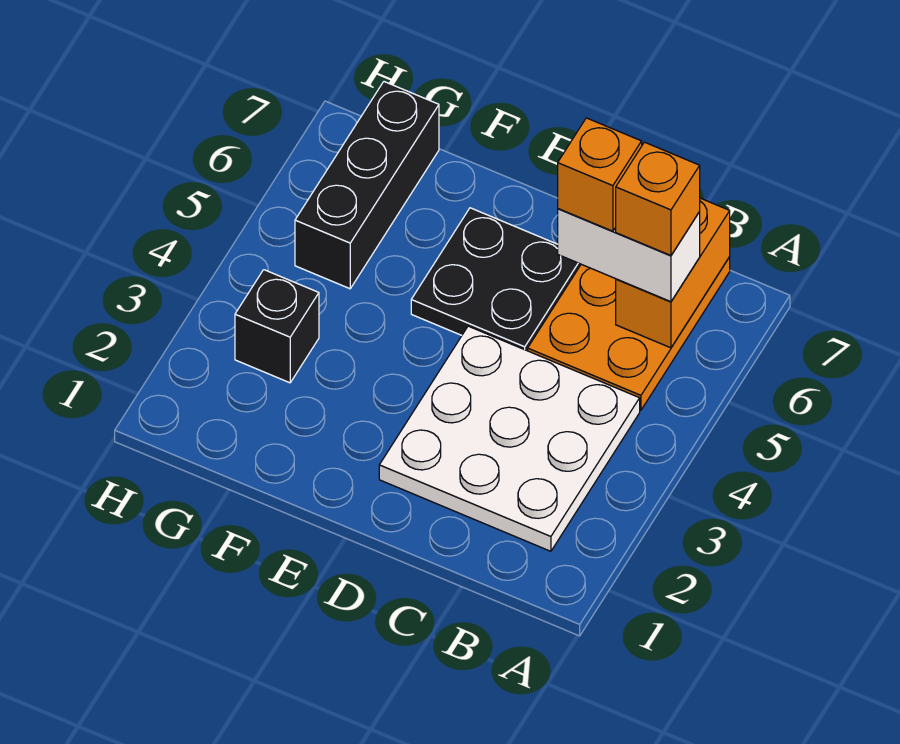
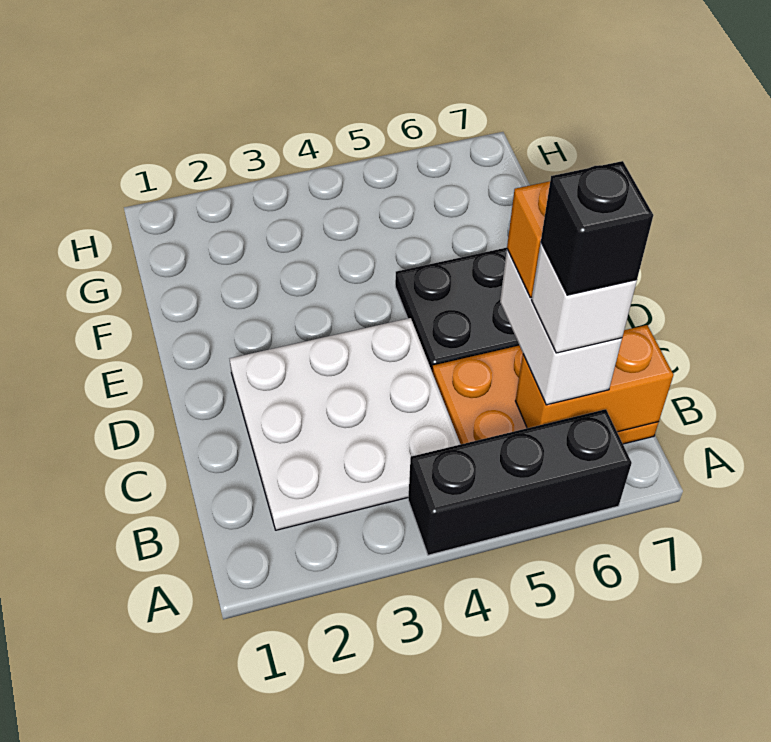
orange brick B6 level 4 -> white brick B6 level 4
black brick G3 level 1 -> black brick B6 level 5
black brick G5:G7 level 1 -> black brick A4:A6 level 1

